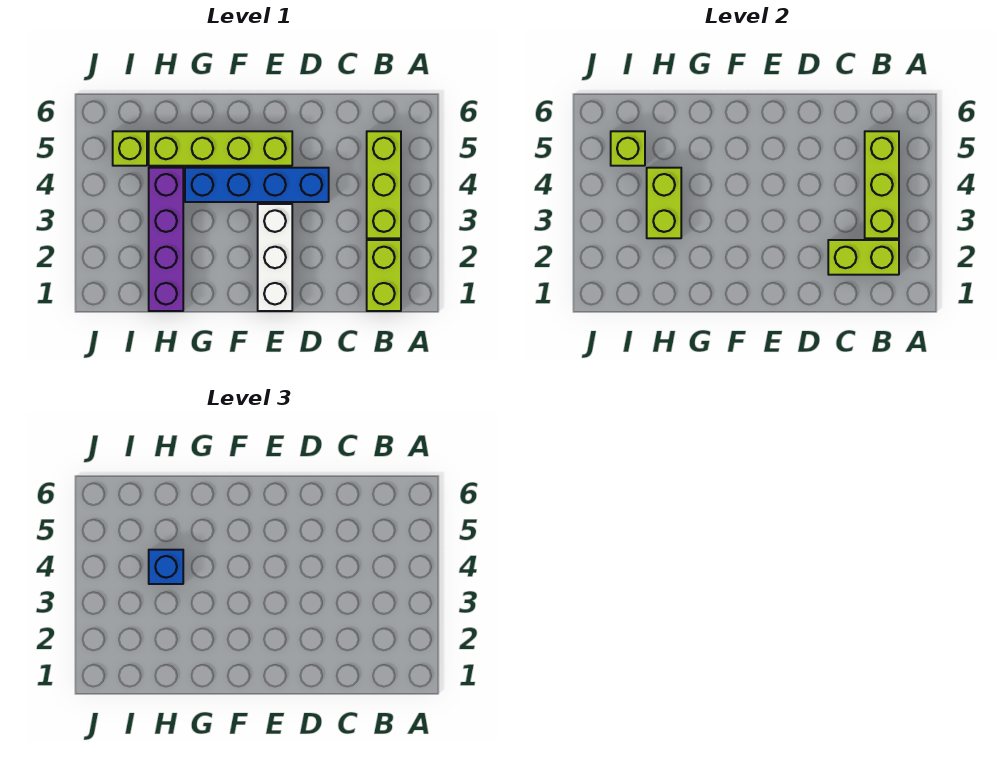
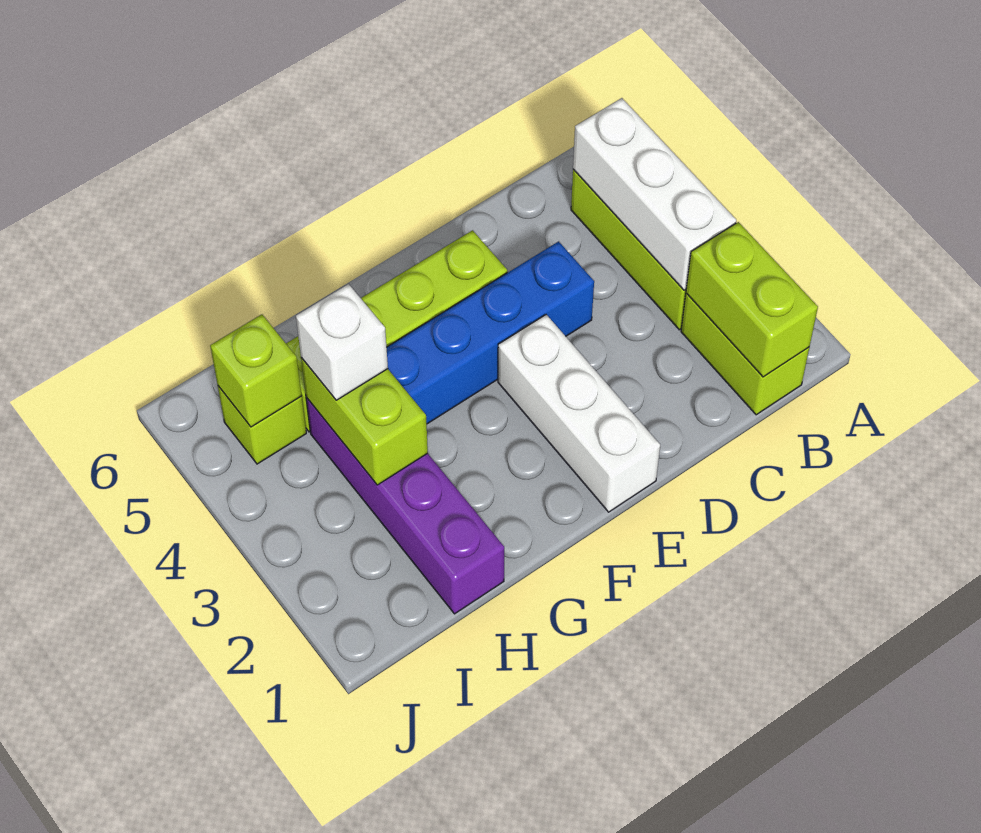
lime brick B2:C2 level 2 -> lime brick B1:B2 level 2
lime brick B3:B5 level 2 -> white brick B3:B5 level 2
blue brick H4 level 3 -> white brick H4 level 3

